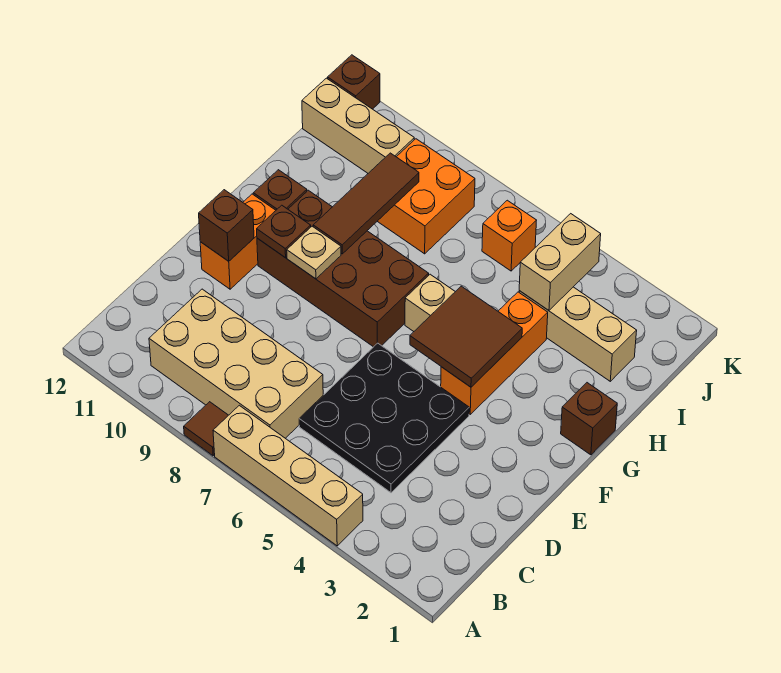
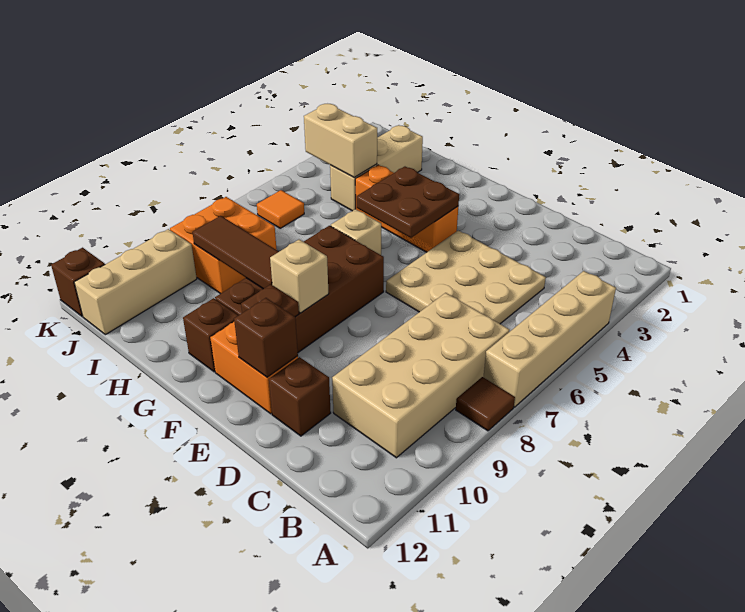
black plate C4:E6 level 1 -> tan plate C4:E6 level 1
brown tile F4:G5 level 2 -> brown plate F4:G5 level 2
tan plate F9 level 2 -> tan brick F9 level 2
brown brick G1 level 1 -> brown brick D11 level 1
orange brick J6 level 1 -> orange tile J6 level 1

